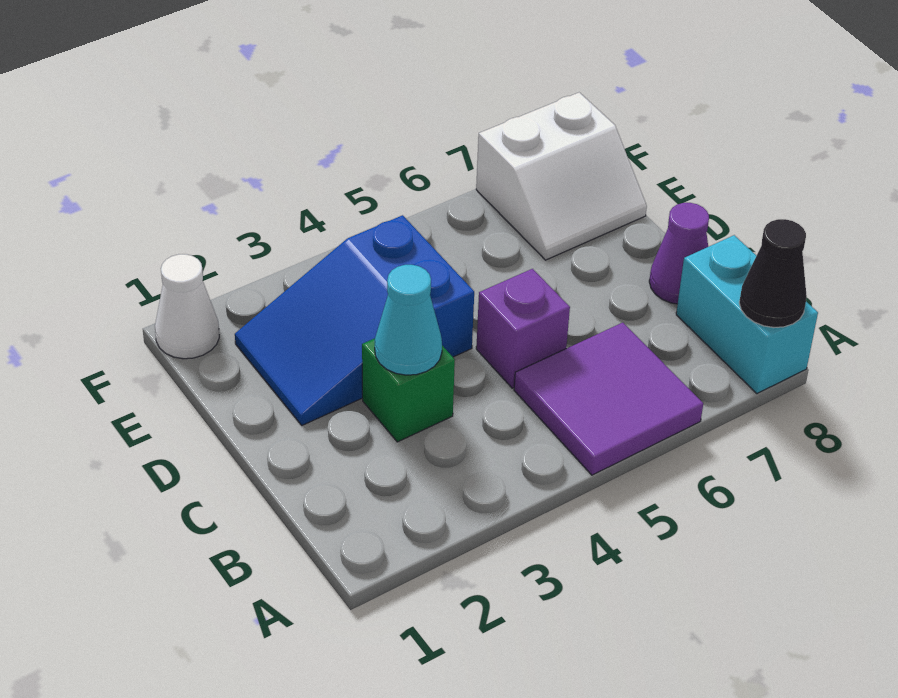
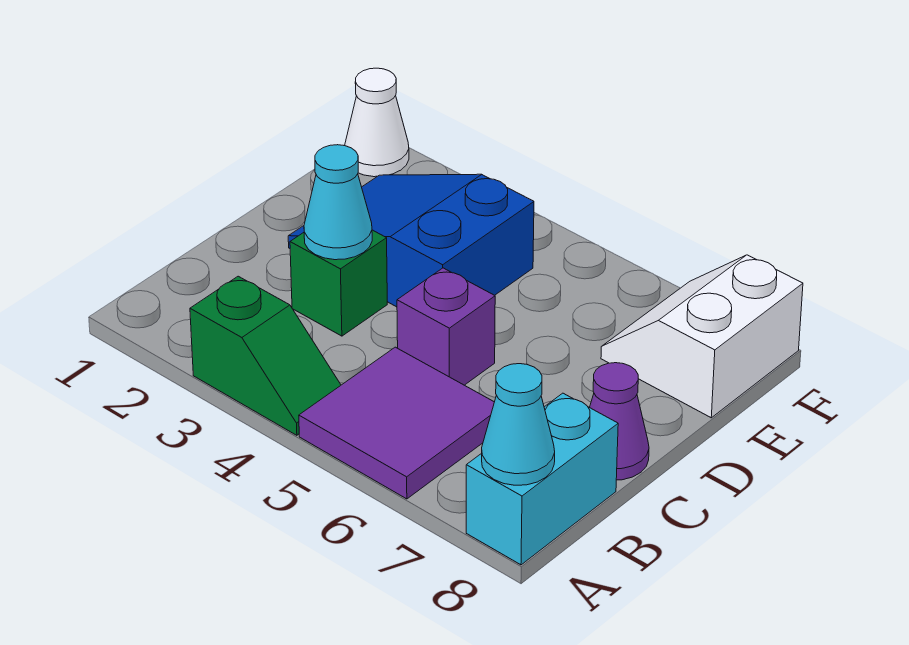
none -> green slope A3:A4 level 1 top 3
black cone A8 level 2 -> cyan cone A8 level 2
white slope E7:F8 level 1 top F -> white slope E7:F8 level 1 top 8

